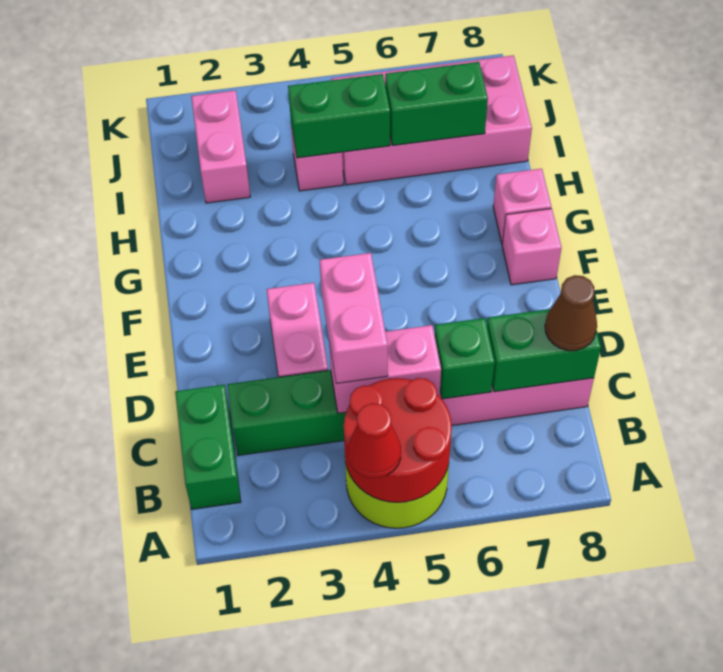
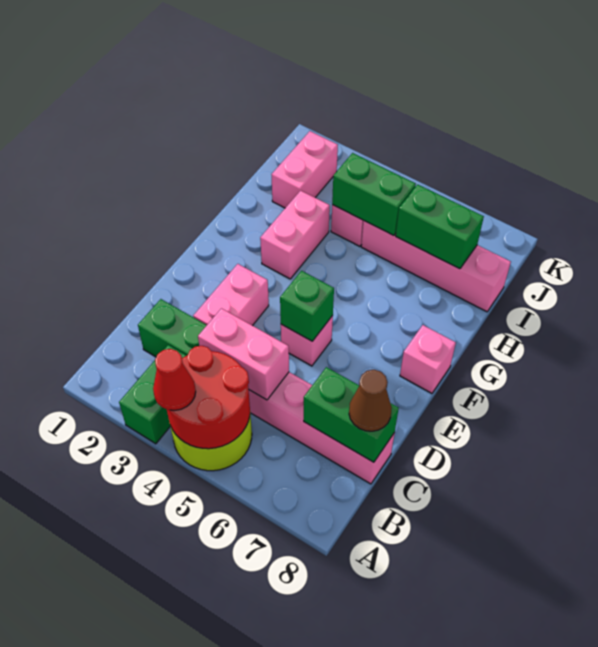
green brick B1:C1 level 1 -> green brick A3:B3 level 1
pink brick C4:D4 level 3 -> pink brick G3:H3 level 1
green brick C6 level 2 -> green brick E5 level 2
pink brick G8 level 1 -> pink brick E5 level 1
pink brick I5:J8 level 1 -> pink brick I5:I8 level 1

